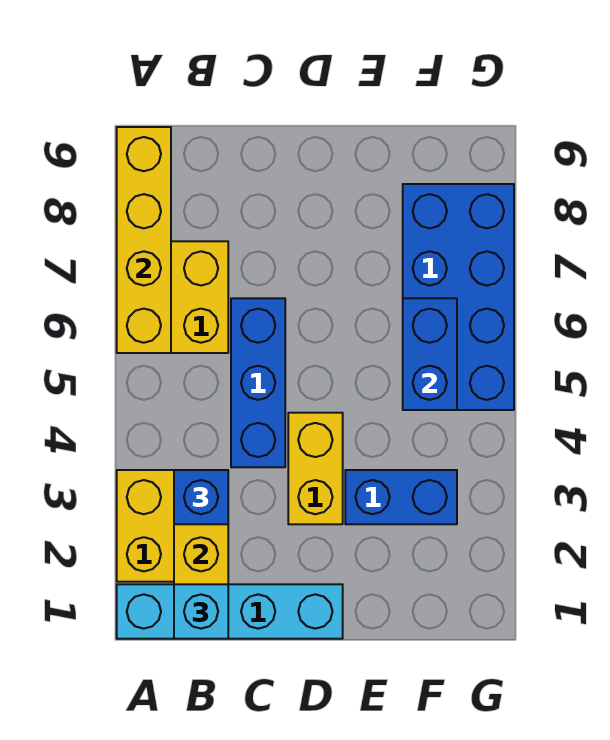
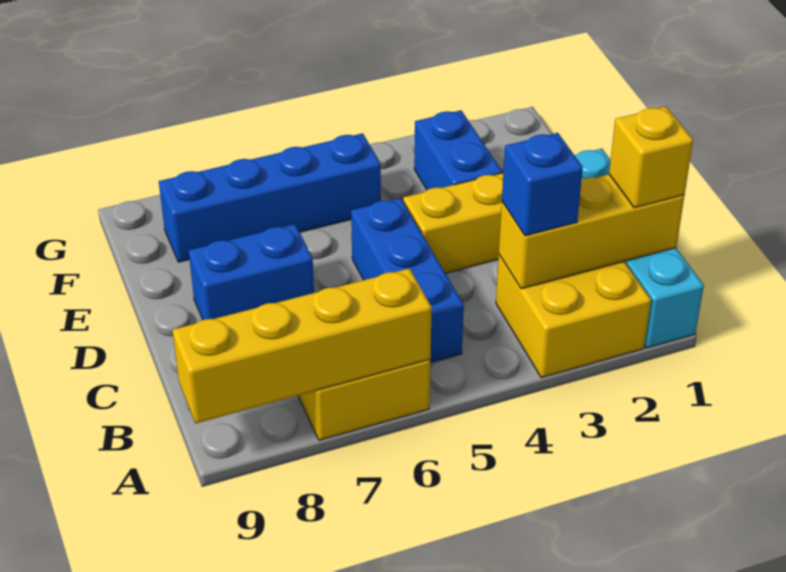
cyan brick B1 level 3 -> yellow brick B1 level 3
blue brick C4:C6 level 1 -> blue brick B5:D5 level 1
blue brick F5:G8 level 1 -> blue brick F5:F8 level 1
blue brick F5:F6 level 2 -> blue brick D7:D8 level 1

